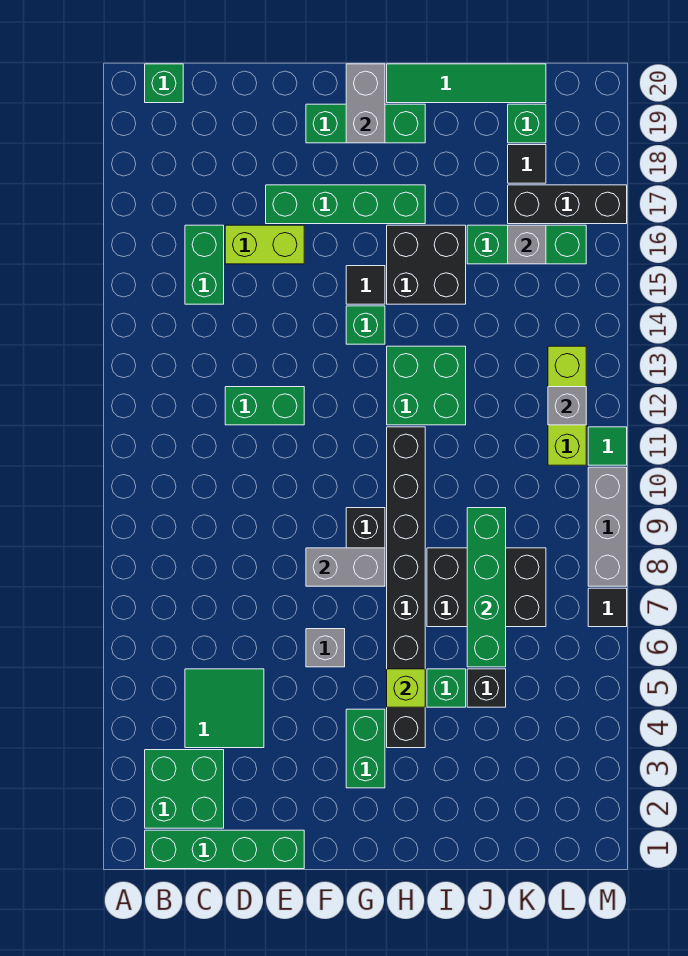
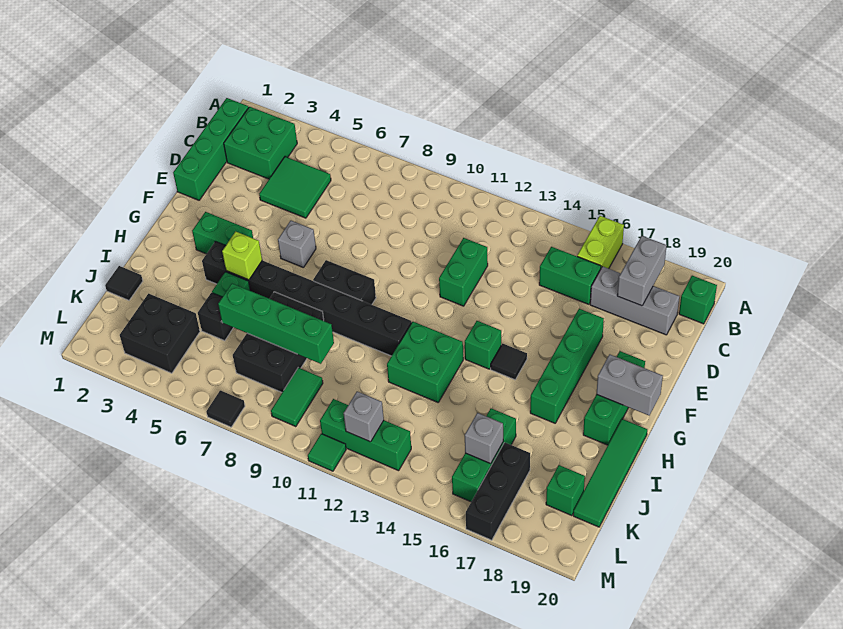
lime brick D16:E16 level 1 -> lime brick A16:B16 level 1
grey brick F8:G8 level 2 -> grey brick B18:C18 level 2
black brick H15:I16 level 1 -> black brick K3:L4 level 1
none -> green tile K9:L9 level 1
black tile K18 level 1 -> black tile J1 level 1
lime brick L11:L13 level 1 -> green brick L11:L13 level 1
grey brick M8:M10 level 1 -> grey brick C17:C19 level 1

